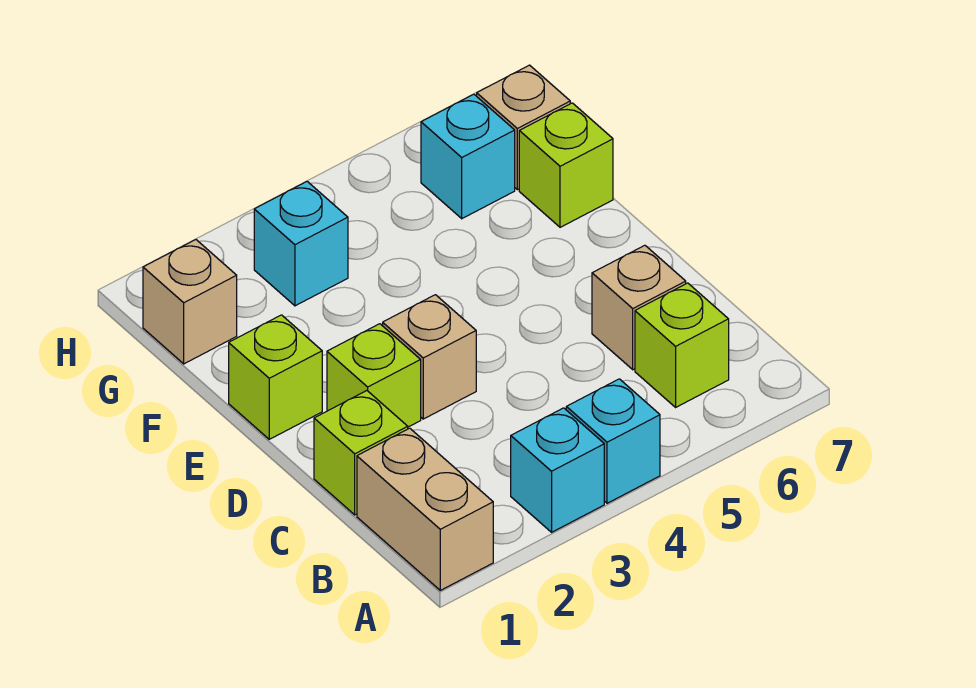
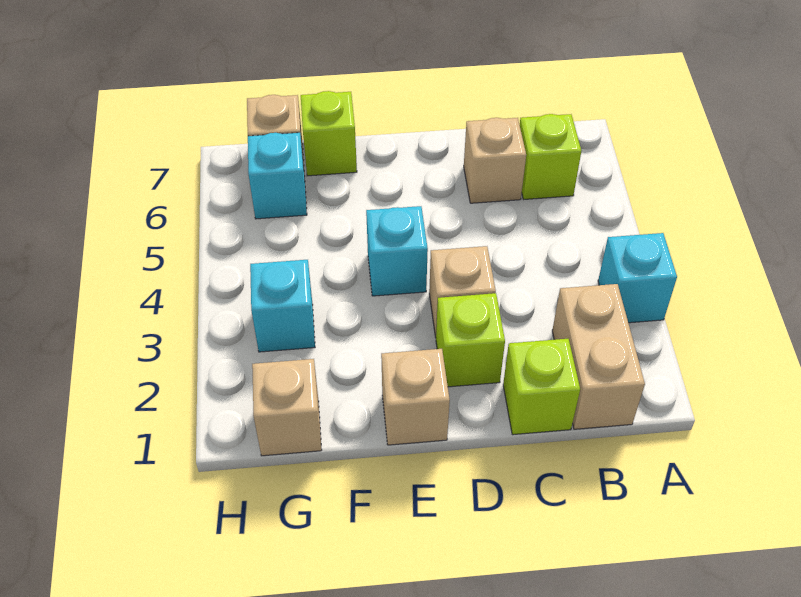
tan brick A1:B1 level 1 -> tan brick B1:B2 level 1
cyan brick A4 level 1 -> cyan brick E4 level 1
lime brick E1 level 1 -> tan brick E1 level 1

